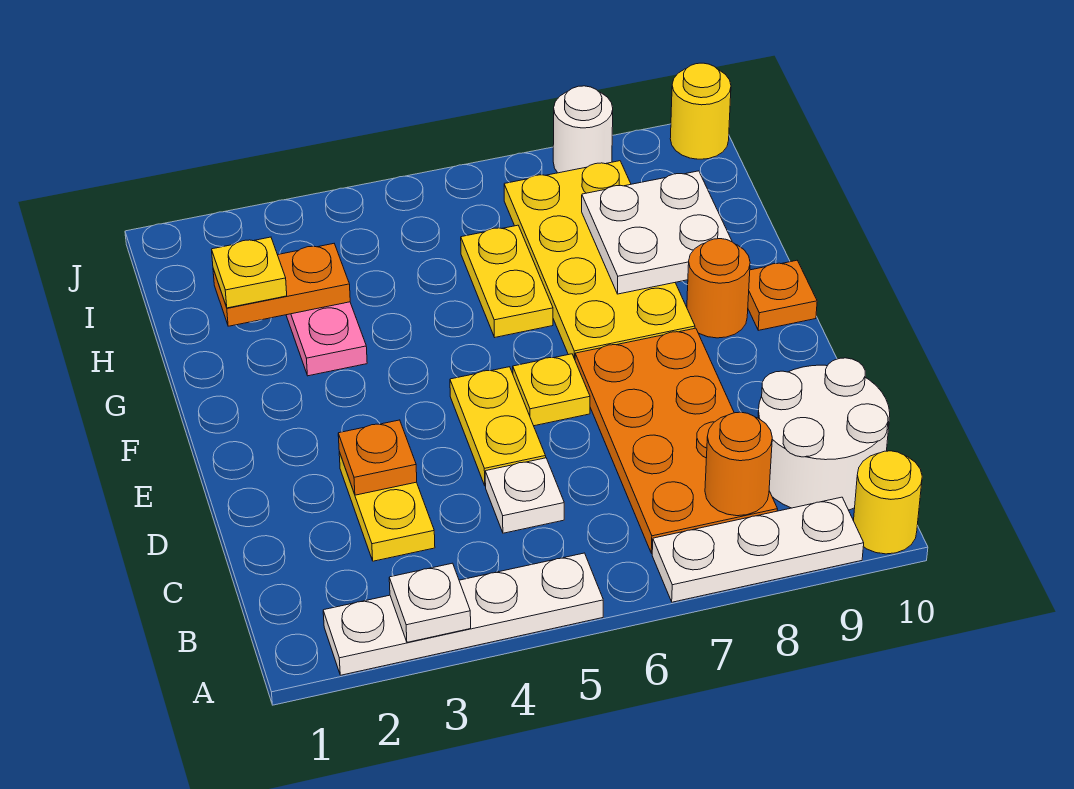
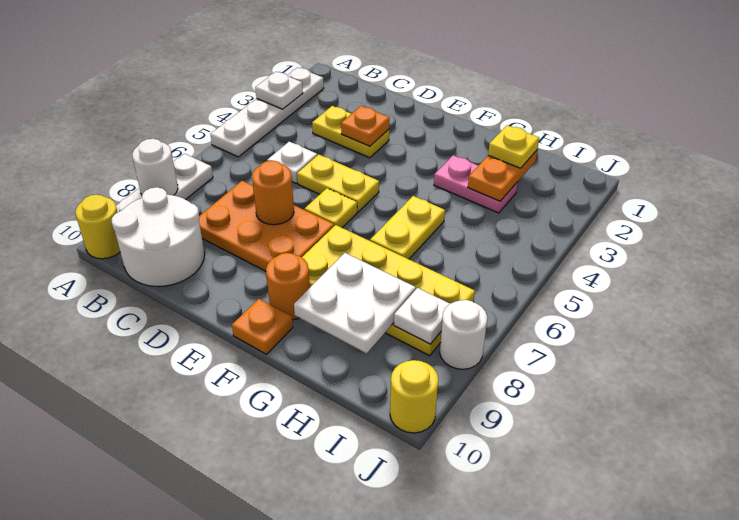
none -> white round brick A8 level 2
orange plate B7:E8 level 1 -> orange plate C7:E8 level 1
orange round brick B8 level 2 -> orange round brick D7 level 2
yellow plate G6:H6 level 1 -> yellow plate G5:G6 level 1
none -> white plate I8 level 2

